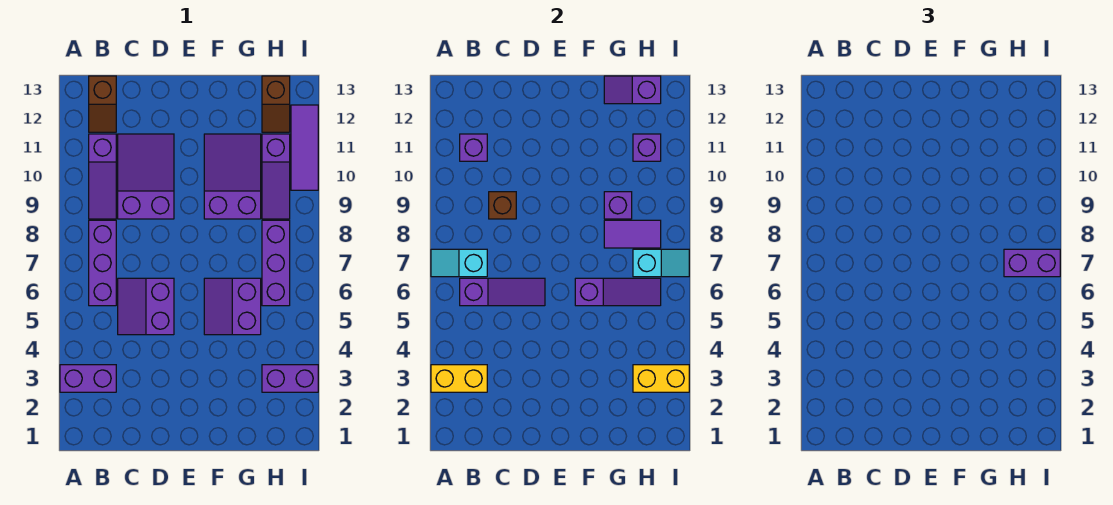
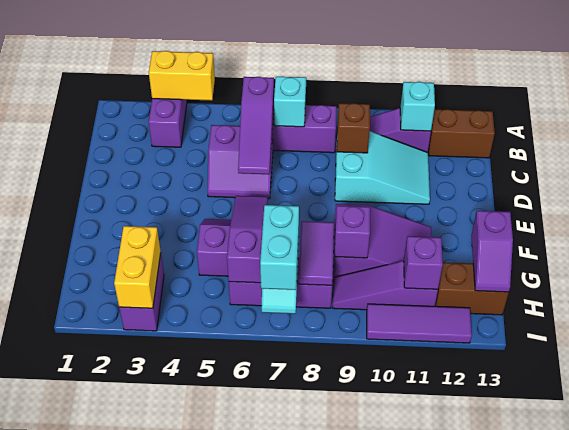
yellow brick A3:B3 level 2 -> yellow brick A3:A4 level 2
purple brick B11 level 2 -> cyan brick B11 level 2
brown slope B12:B13 level 1 top 13 -> brown brick B12:B13 level 1
purple slope C5:D6 level 1 top D -> purple slope C5:D6 level 1 top C
purple slope C9:D11 level 1 top 9 -> cyan slope C9:D11 level 1 top 9
purple slope F6:H6 level 2 top F -> purple slope F6:H6 level 2 top H
purple slope G13:H13 level 2 top H -> purple slope G13:H13 level 2 top G
purple brick H7:I7 level 3 -> cyan brick H7:I7 level 3
brown slope H12:H13 level 1 top 13 -> brown brick H12:H13 level 1

